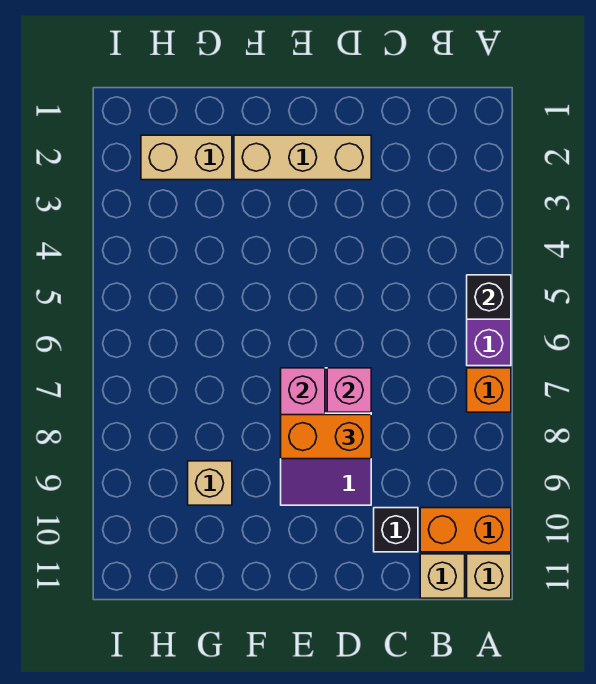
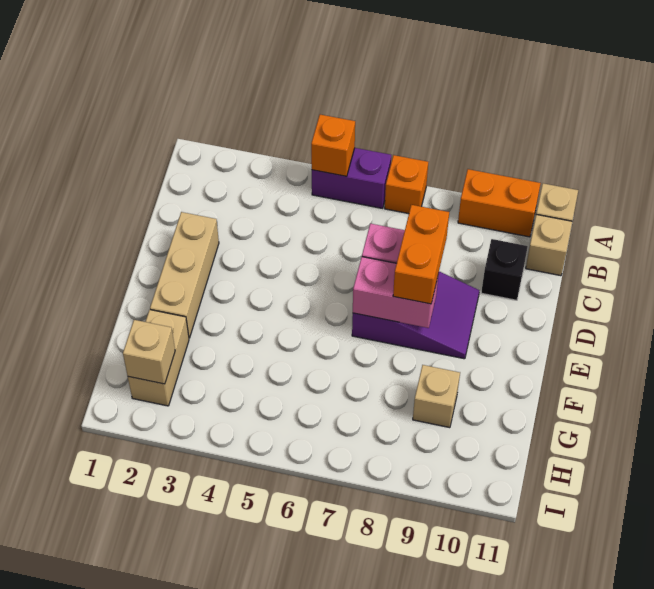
black brick A5 level 2 -> orange brick A5 level 2
orange brick A10:B10 level 1 -> orange brick A9:A10 level 1
none -> tan brick H2 level 2

